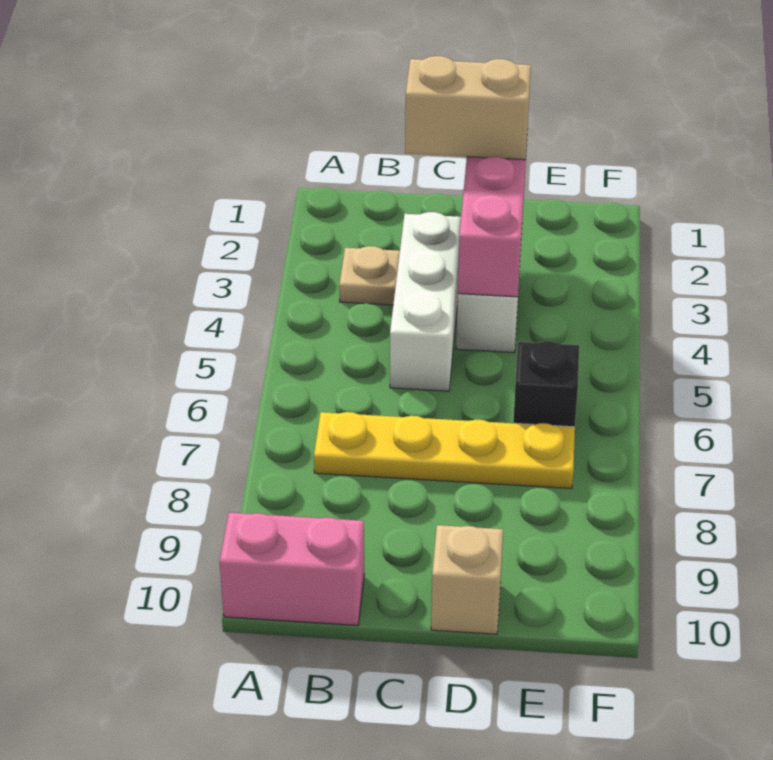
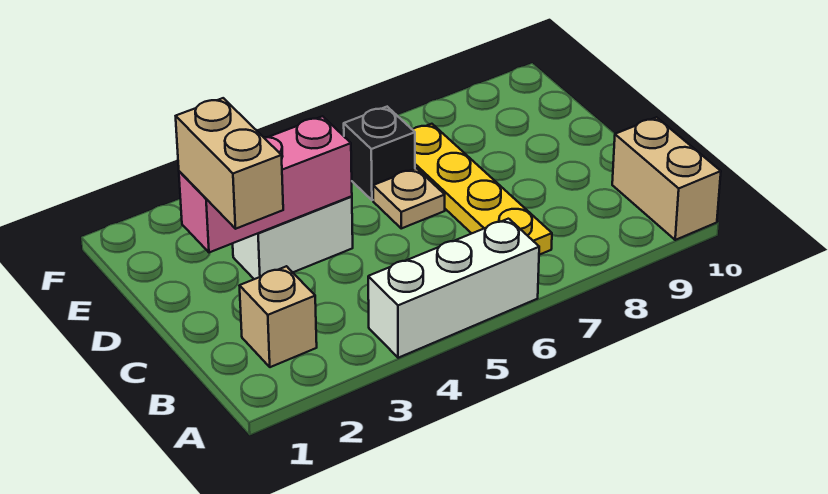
pink brick A10:B10 level 1 -> tan brick A10:B10 level 1
tan plate B3 level 1 -> tan plate D6 level 1
white brick C3:C5 level 1 -> white brick A4:A6 level 1
tan brick D10 level 1 -> tan brick B2 level 1

